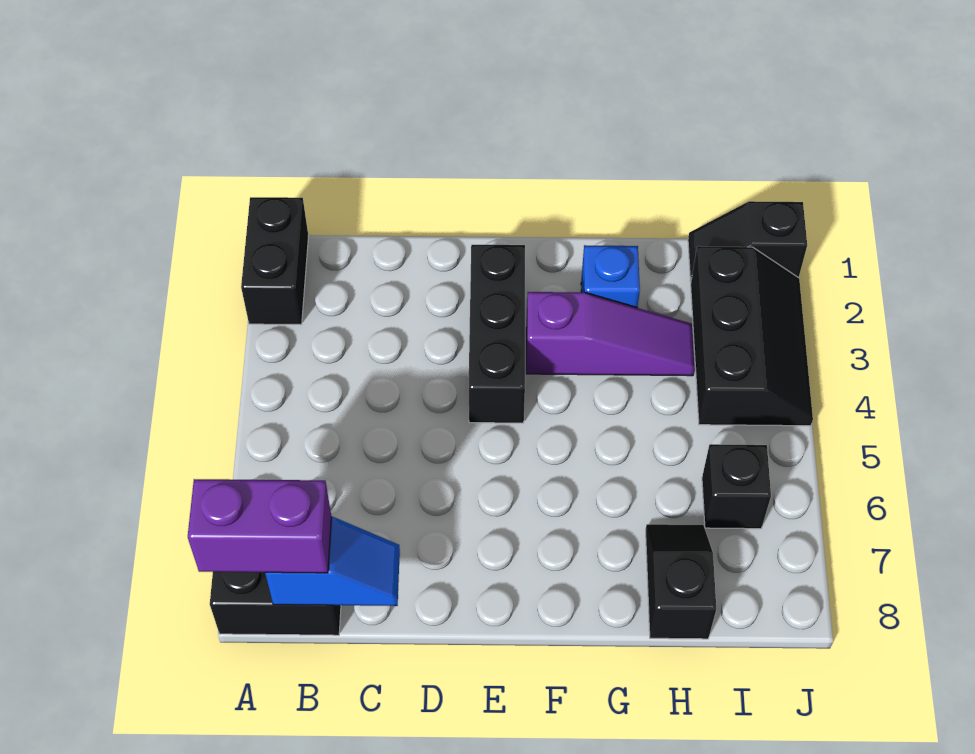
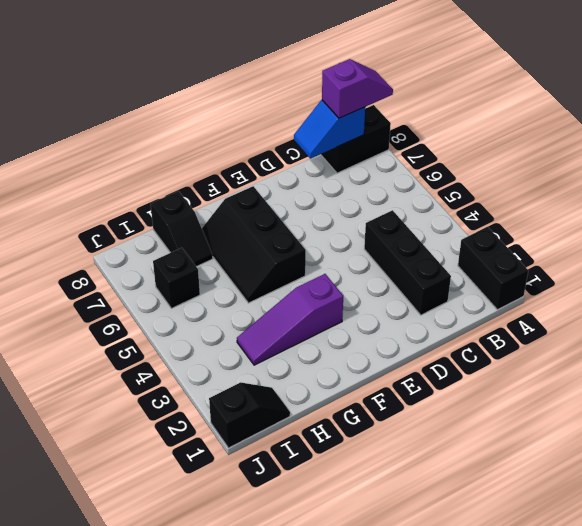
purple brick A8:B8 level 3 -> purple slope A8:B8 level 3 top B
black brick E2:E4 level 1 -> black brick C2:C4 level 1
blue brick G2 level 1 -> none
black slope I2:J4 level 1 top I -> black slope F5:G7 level 1 top F

